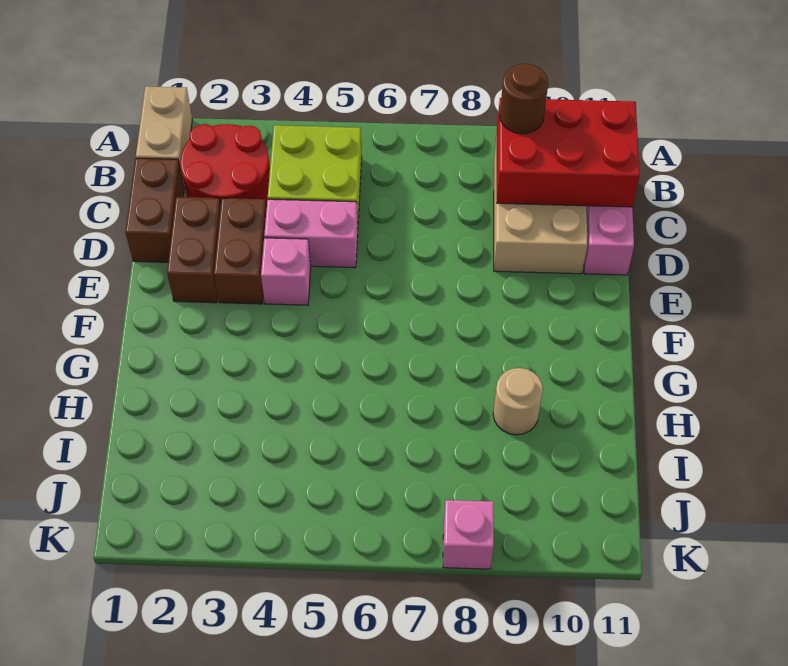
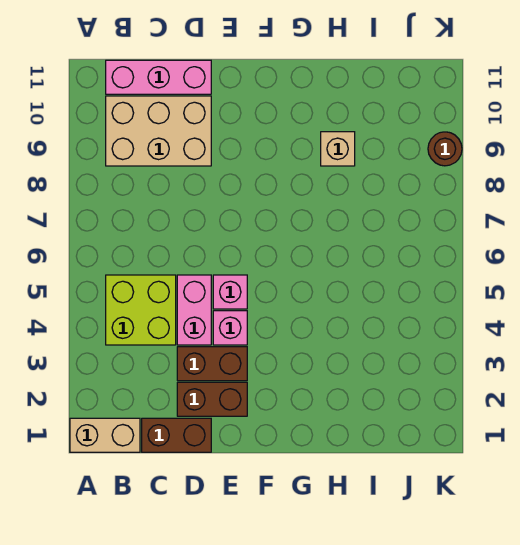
red round brick B2:C3 level 1 -> none
red brick B9:C11 level 2 -> none
brown round brick B9 level 3 -> brown round brick K9 level 1
tan round brick H9 level 1 -> tan brick H9 level 1
pink brick K8 level 1 -> pink brick E5 level 1

